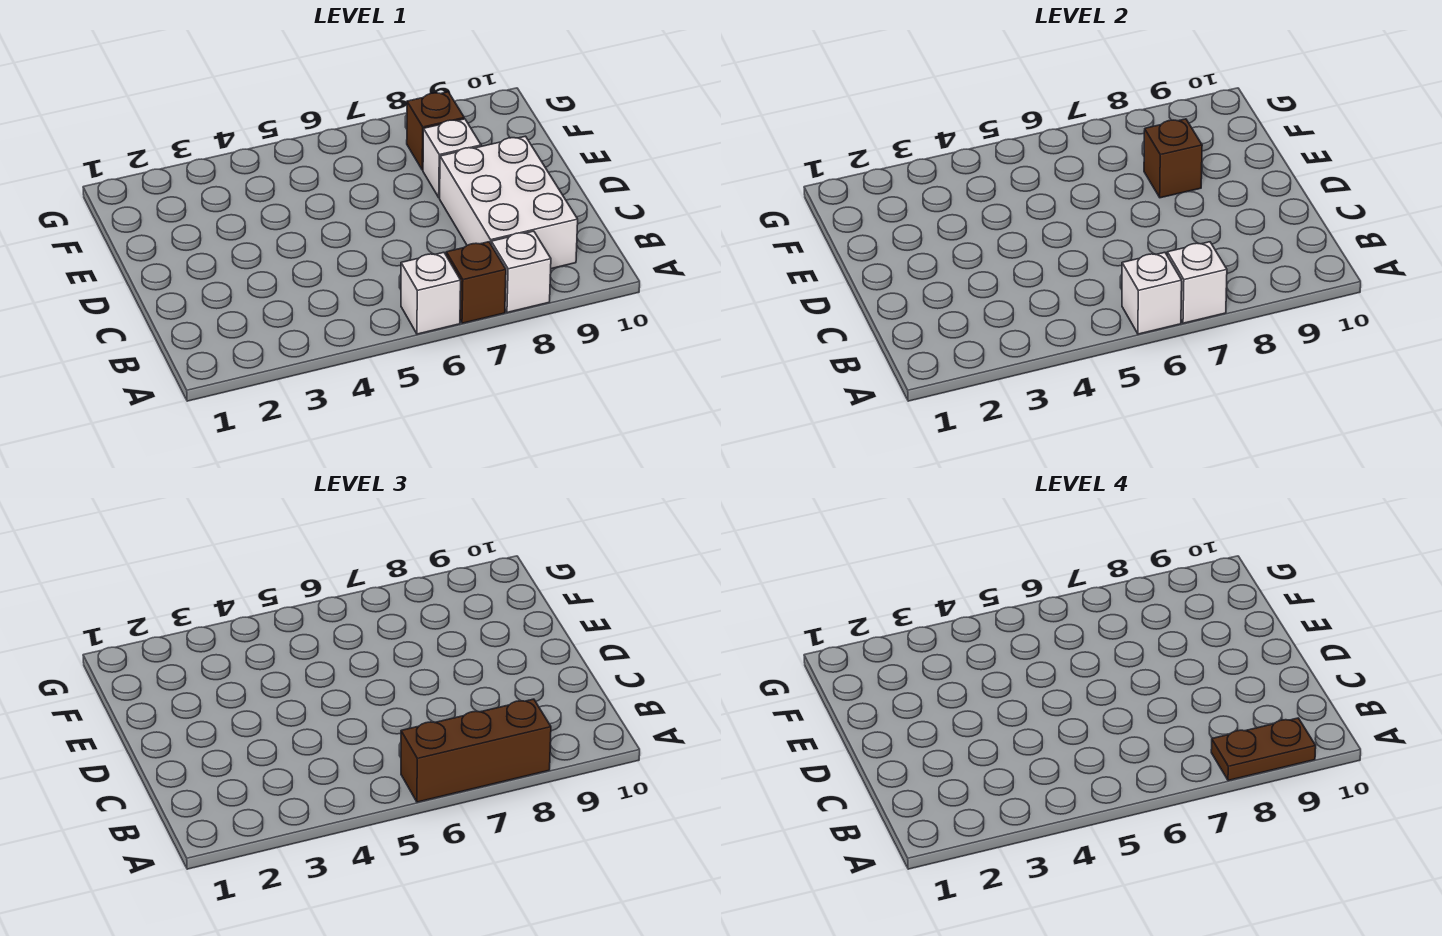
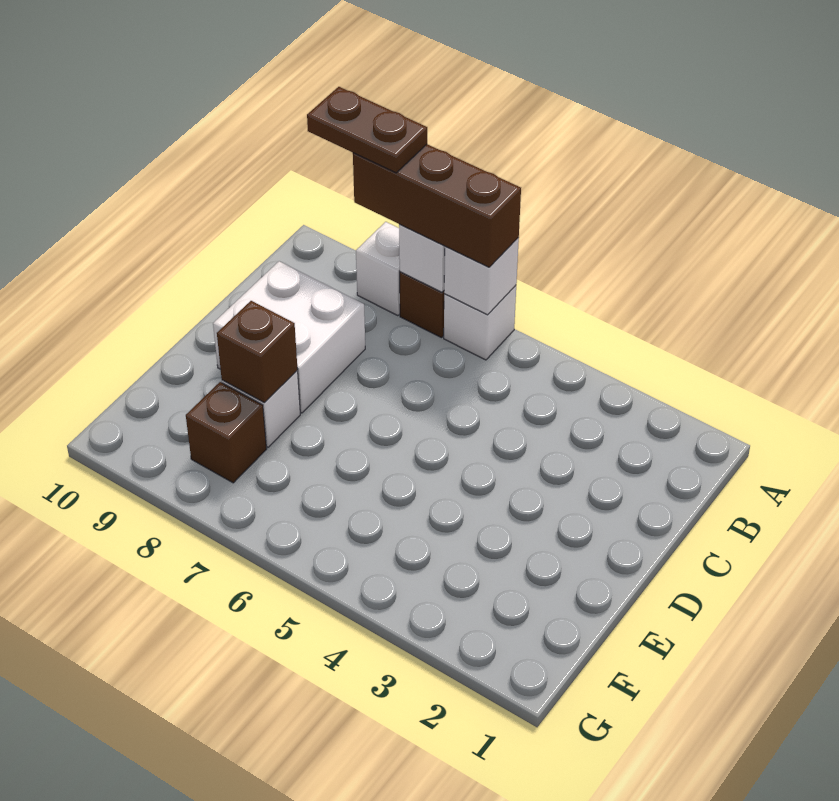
white brick B8:D9 level 1 -> white brick C8:D9 level 1

